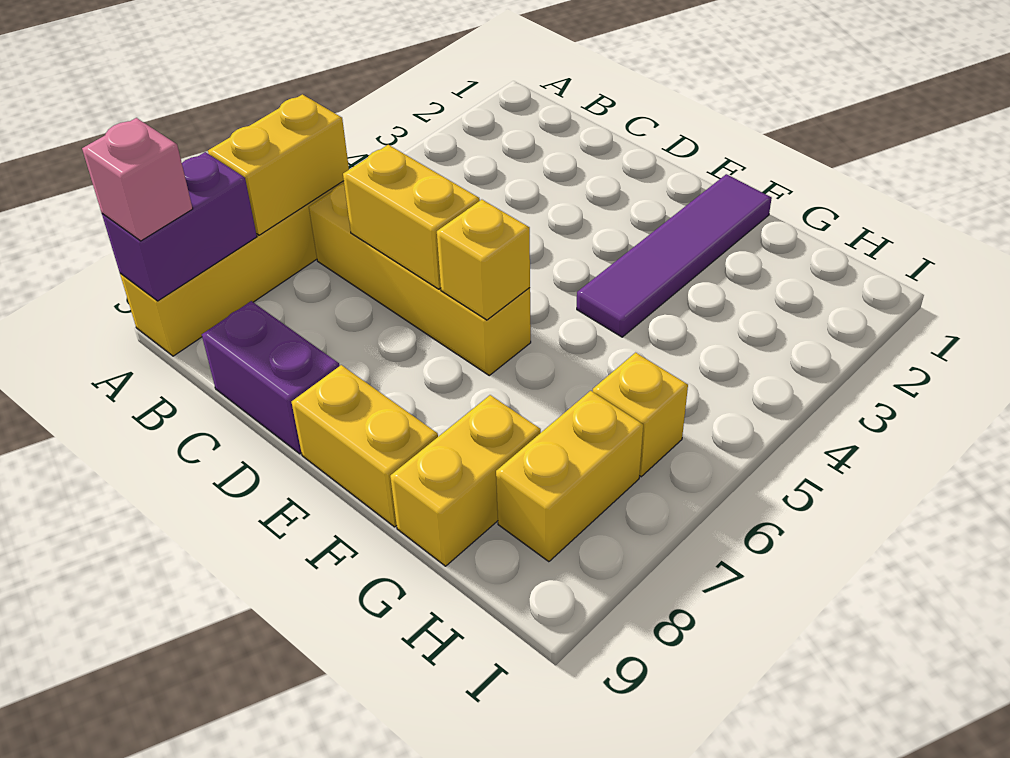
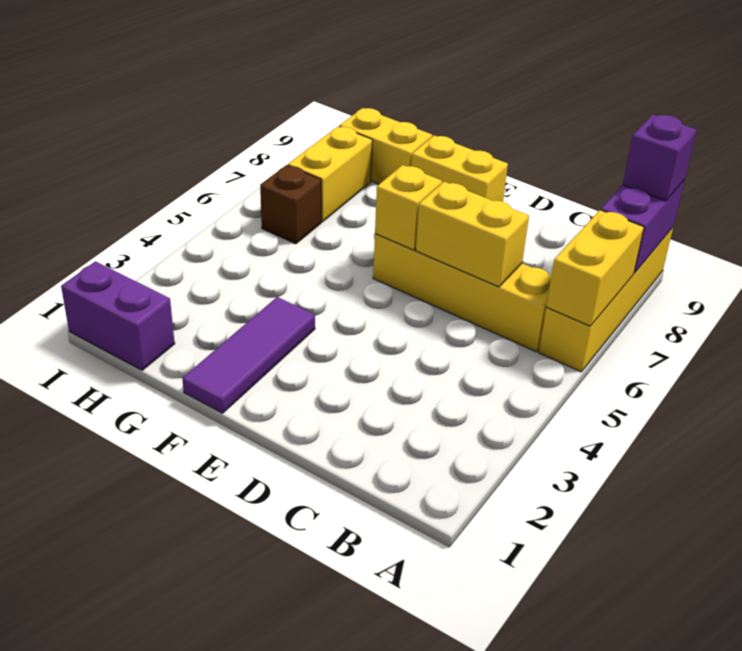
pink brick A9 level 3 -> purple brick A9 level 3
purple brick C9:D9 level 1 -> purple brick H1:I1 level 1
purple tile F1:F4 level 1 -> purple tile F1:F3 level 1
yellow brick G8:G9 level 1 -> yellow brick G9:H9 level 1
yellow brick H6 level 1 -> brown brick H6 level 1

